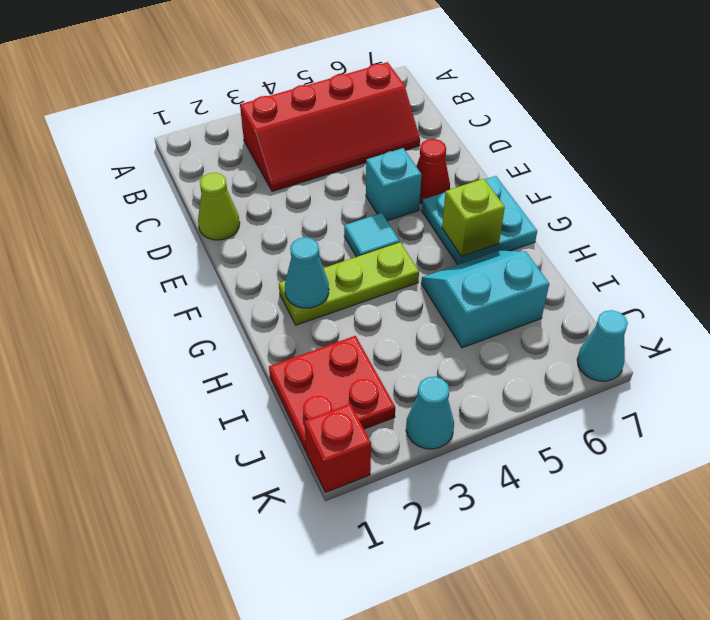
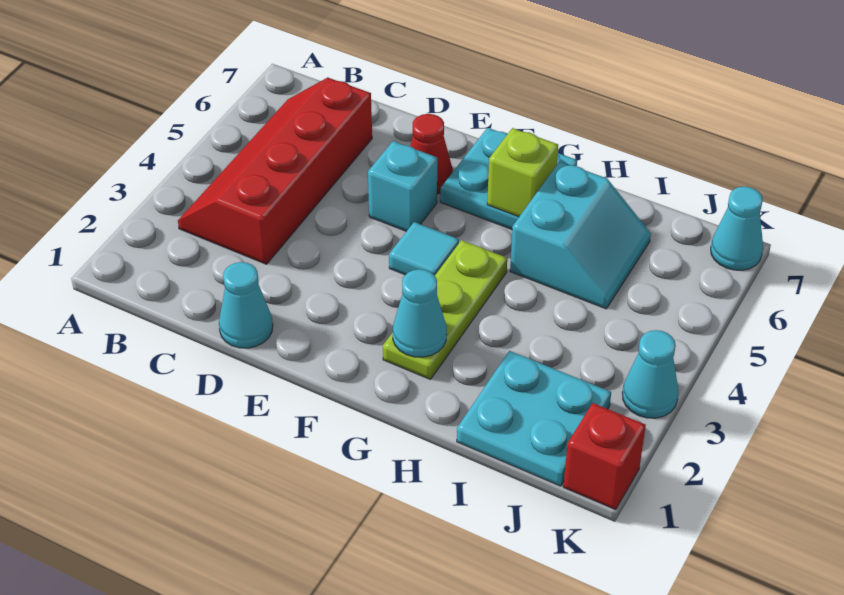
red slope B3:C6 level 1 top B -> red slope B3:C6 level 1 top C
lime cone D1 level 1 -> cyan cone D1 level 1
cyan slope H5:I6 level 1 top I -> cyan slope H5:I6 level 1 top H
red plate I1:J2 level 1 -> cyan plate I1:J2 level 1

